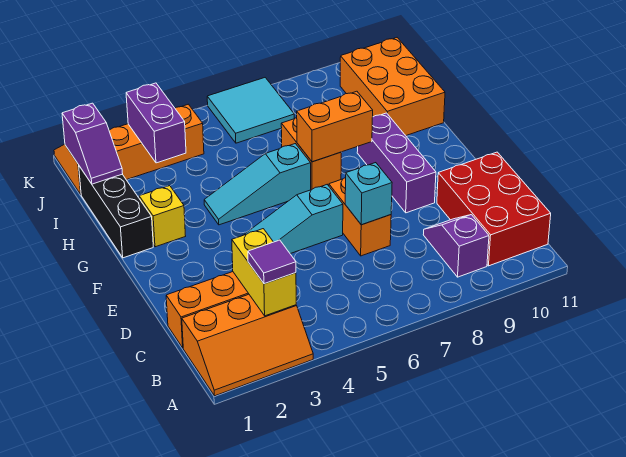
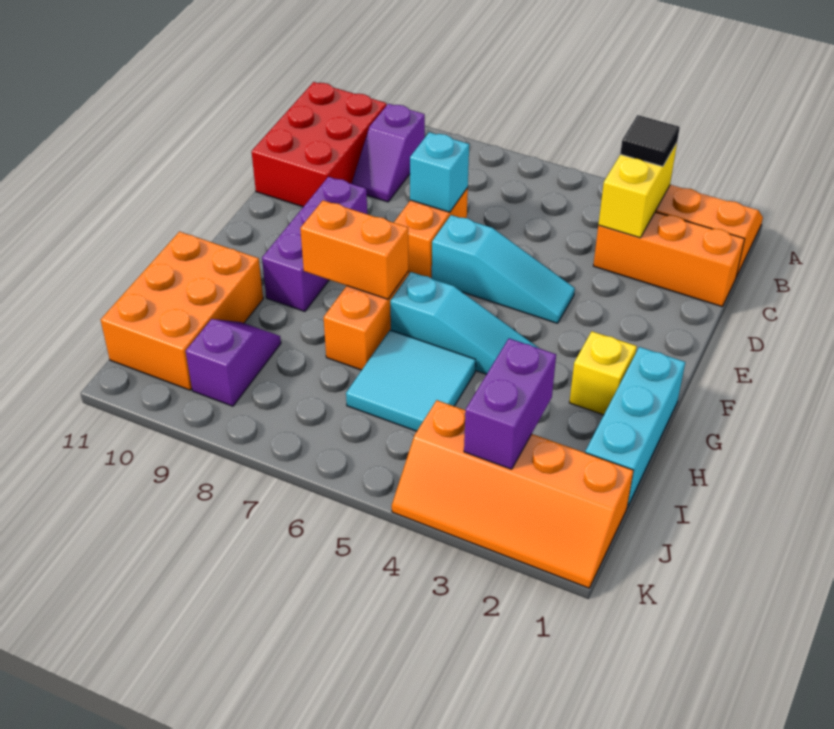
purple tile B3 level 3 -> black tile B3 level 3
black brick G1:I1 level 1 -> cyan brick G1:I1 level 1
purple slope I1:J1 level 2 top J -> purple slope I9:J9 level 1 top J
cyan tile J6:K7 level 1 -> cyan tile H5:I6 level 1

